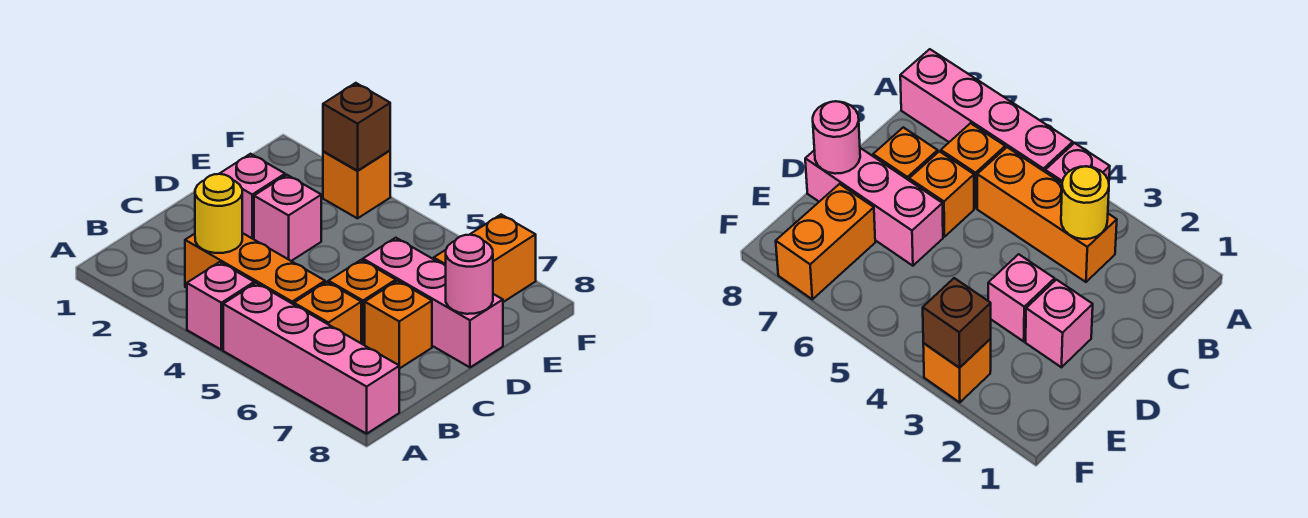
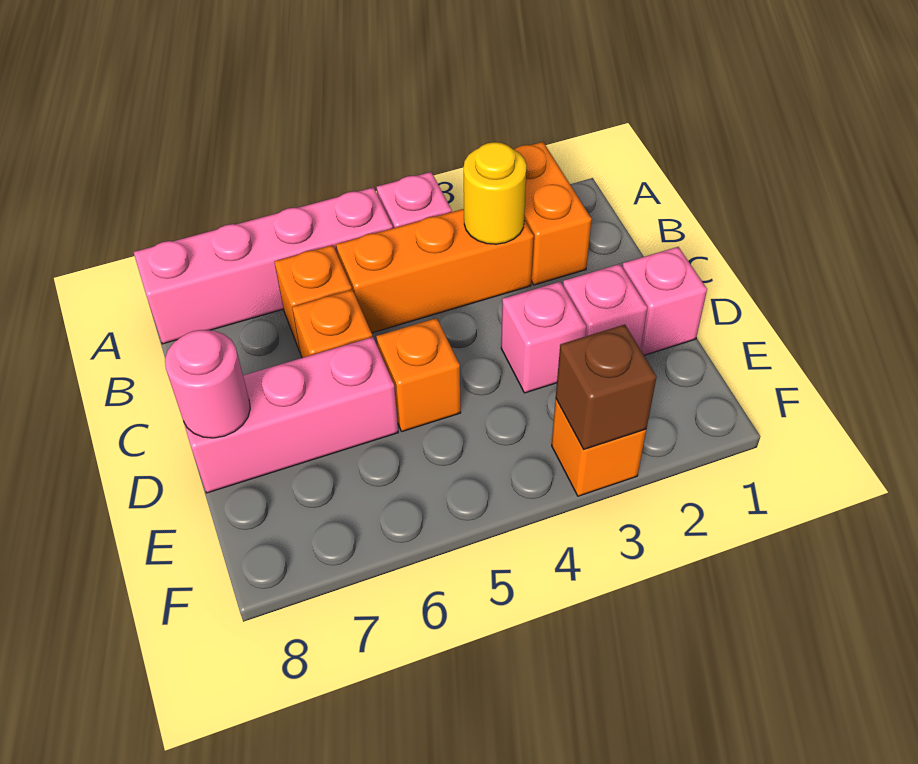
orange brick C7 level 1 -> orange brick D5 level 1
none -> pink brick D1 level 1
orange brick E7:F7 level 1 -> orange brick A2:B2 level 1

